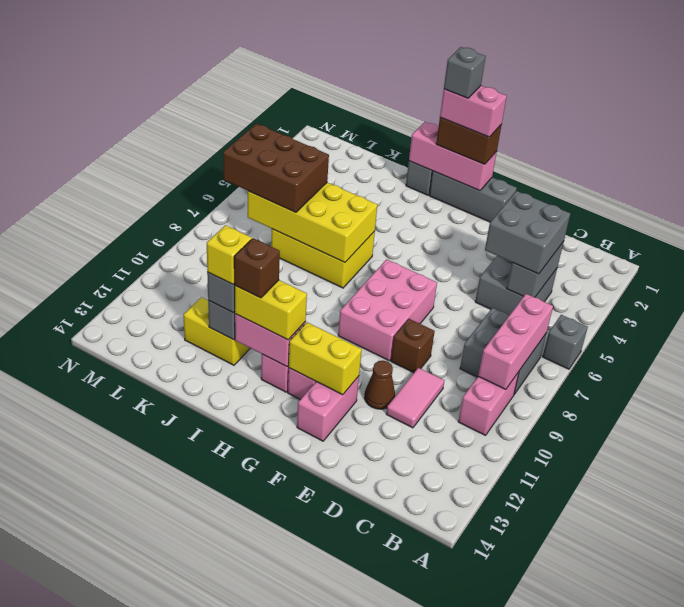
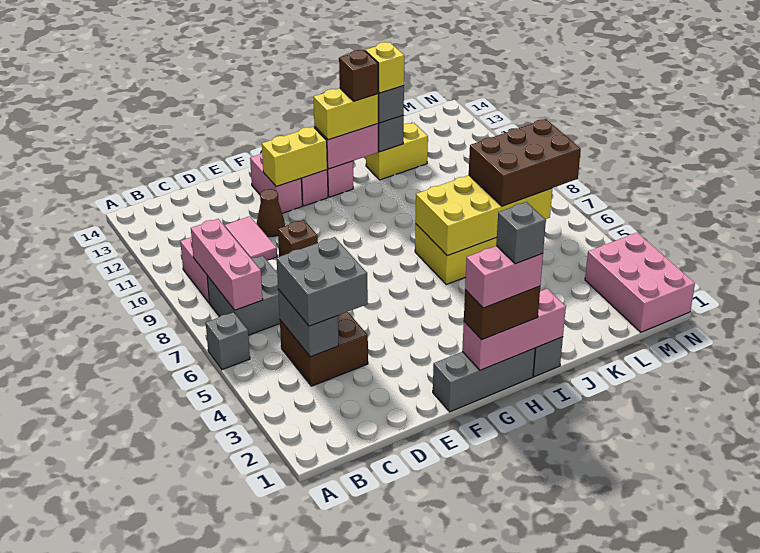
grey brick C4:D5 level 1 -> brown brick C4:D5 level 1
pink brick F7:G9 level 1 -> pink brick M1:N3 level 1

